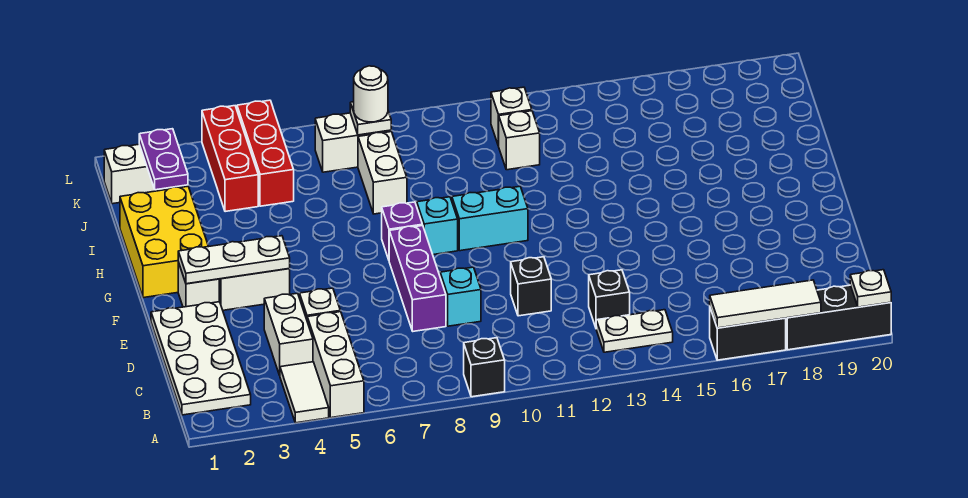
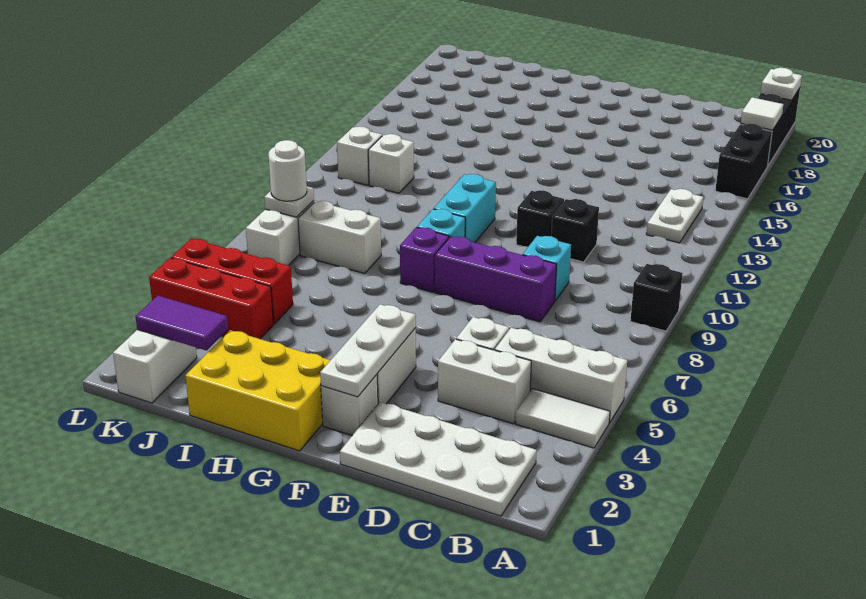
white tile A16:A18 level 2 -> white tile A18 level 2
black brick C13 level 1 -> black brick E11 level 1
purple plate J2:K2 level 2 -> purple tile J2:K2 level 2

